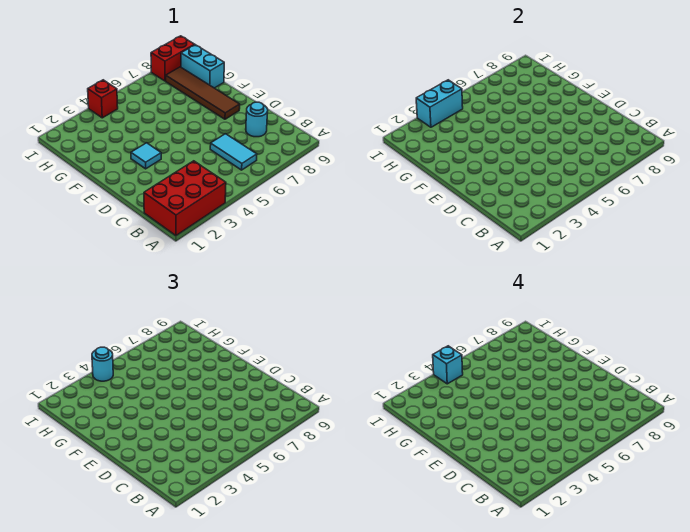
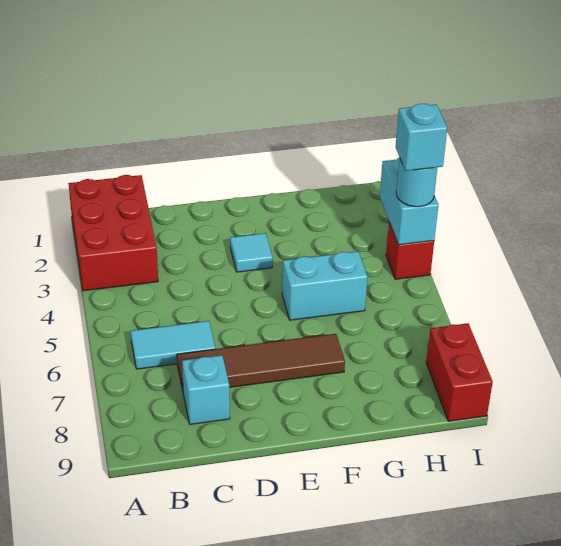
cyan round brick C8 level 1 -> cyan brick C8 level 1
brown tile E8:H8 level 1 -> brown tile C7:F7 level 1
cyan brick G9:H9 level 1 -> cyan brick F5:G5 level 1

